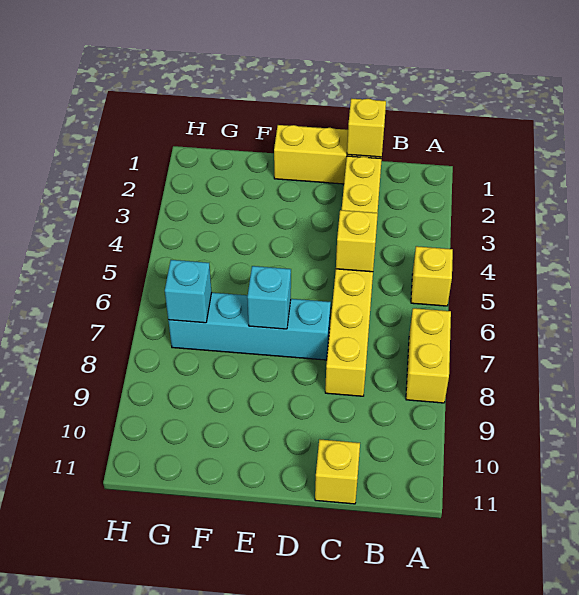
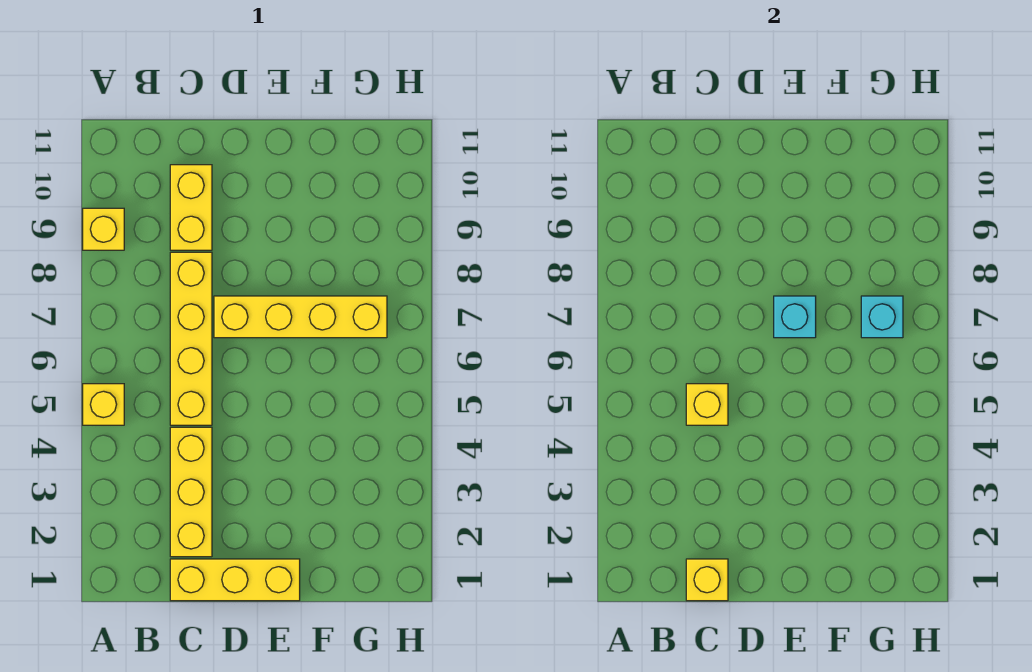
yellow brick A7:A8 level 1 -> yellow brick C9:C10 level 1
yellow brick C11 level 1 -> yellow brick A9 level 1
cyan brick D7:G7 level 1 -> yellow brick D7:G7 level 1

